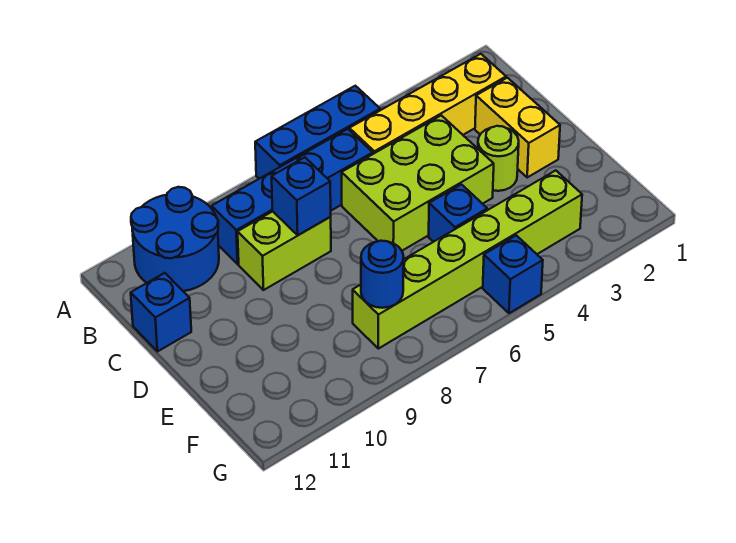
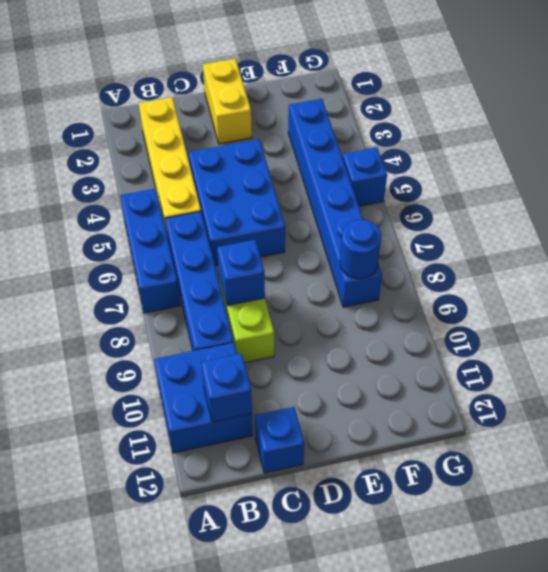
blue round brick A10:B11 level 1 -> blue brick A10:B11 level 1
yellow brick C2:D2 level 1 -> yellow brick D1:D2 level 1
lime brick C4:D6 level 1 -> blue brick C4:D6 level 1
lime round brick D3 level 1 -> none
blue brick E5 level 1 -> blue brick B11 level 2
lime brick F3:F8 level 1 -> blue brick F3:F8 level 1

